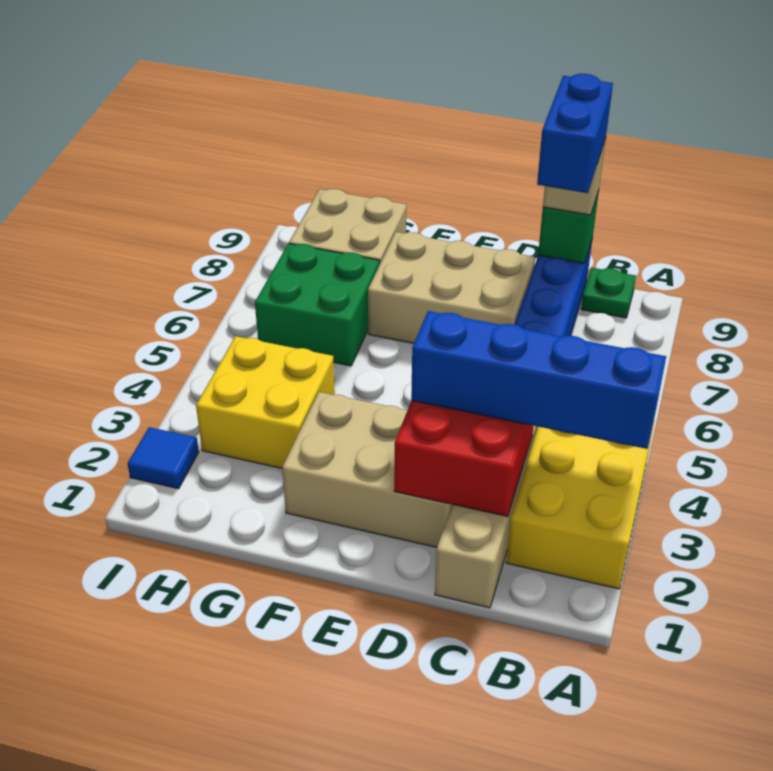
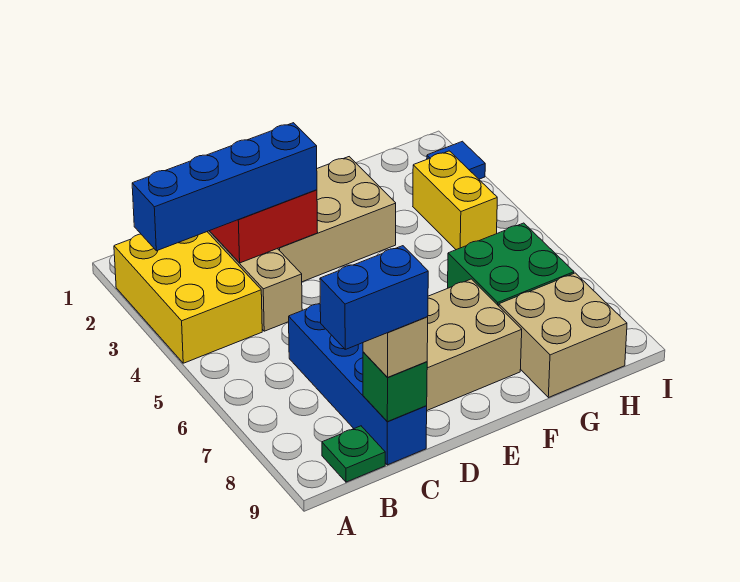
blue brick C8:C9 level 4 -> blue brick B9:C9 level 4
yellow brick G3:H4 level 1 -> yellow brick H3:H4 level 1

